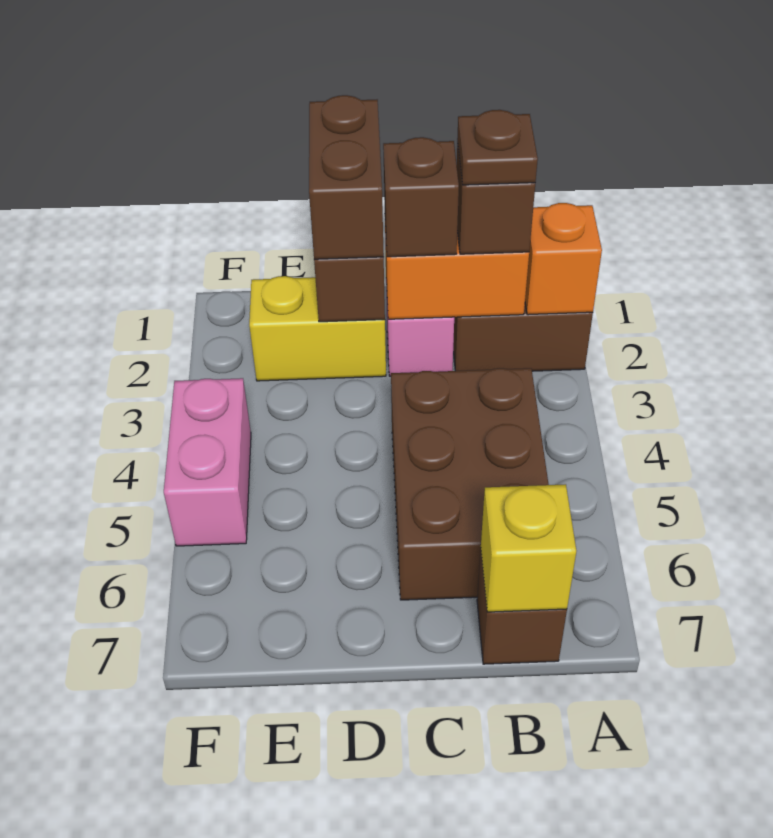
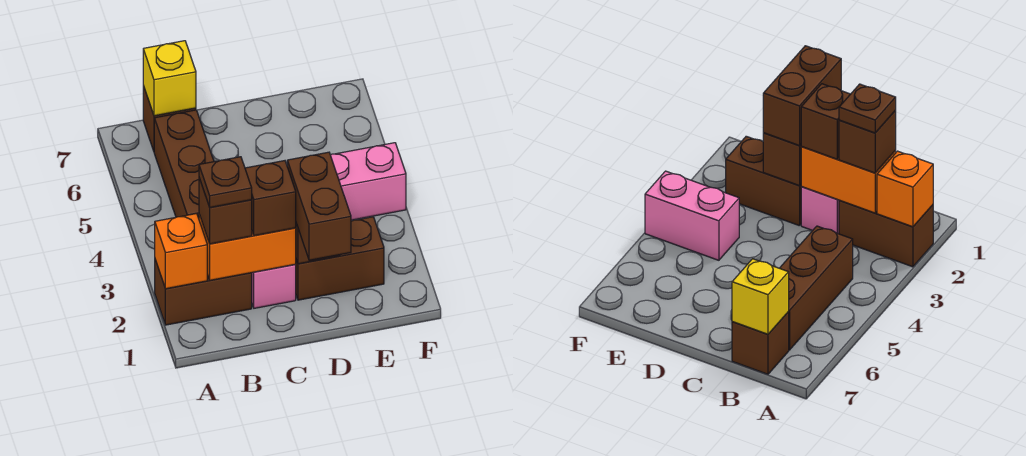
brown brick B4:C6 level 1 -> brown brick B4:B6 level 1
yellow brick D2:E2 level 1 -> brown brick D2:E2 level 1
pink brick F4:F5 level 1 -> pink brick E4:F4 level 1

